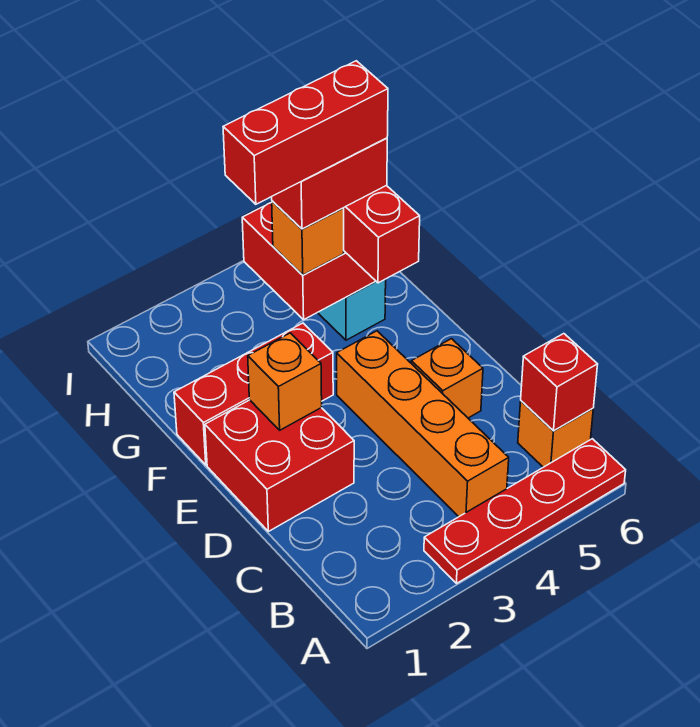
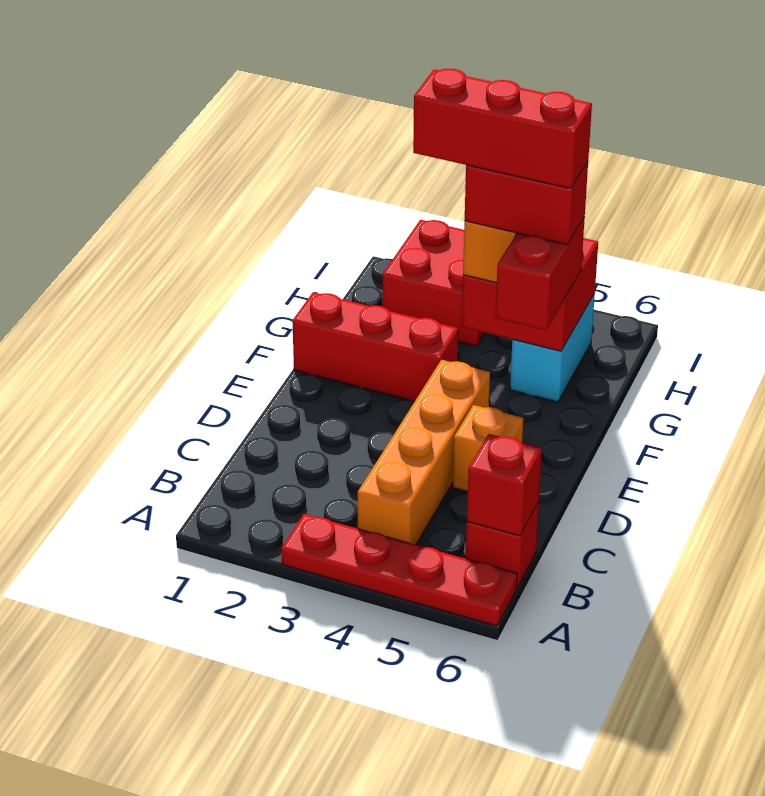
orange brick B6 level 1 -> red brick B6 level 1
red brick D1:E2 level 1 -> red brick H2:I3 level 1
orange brick E2 level 2 -> none

